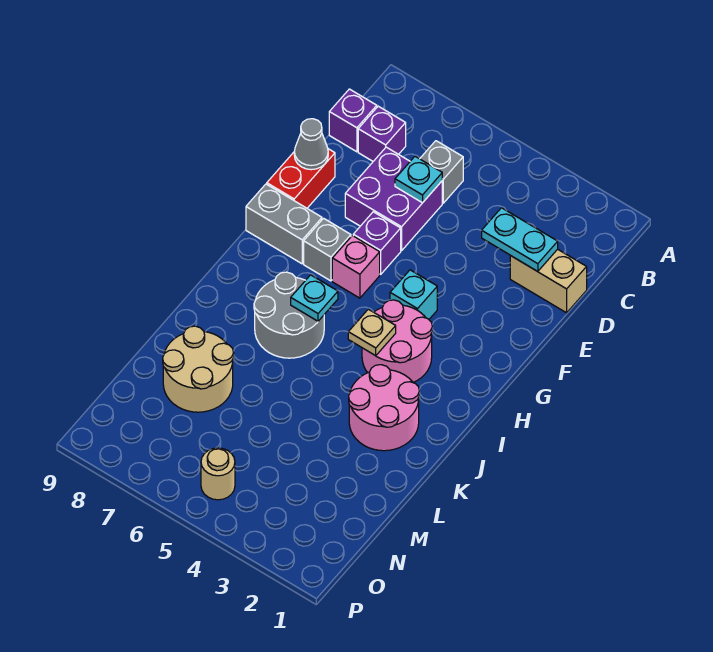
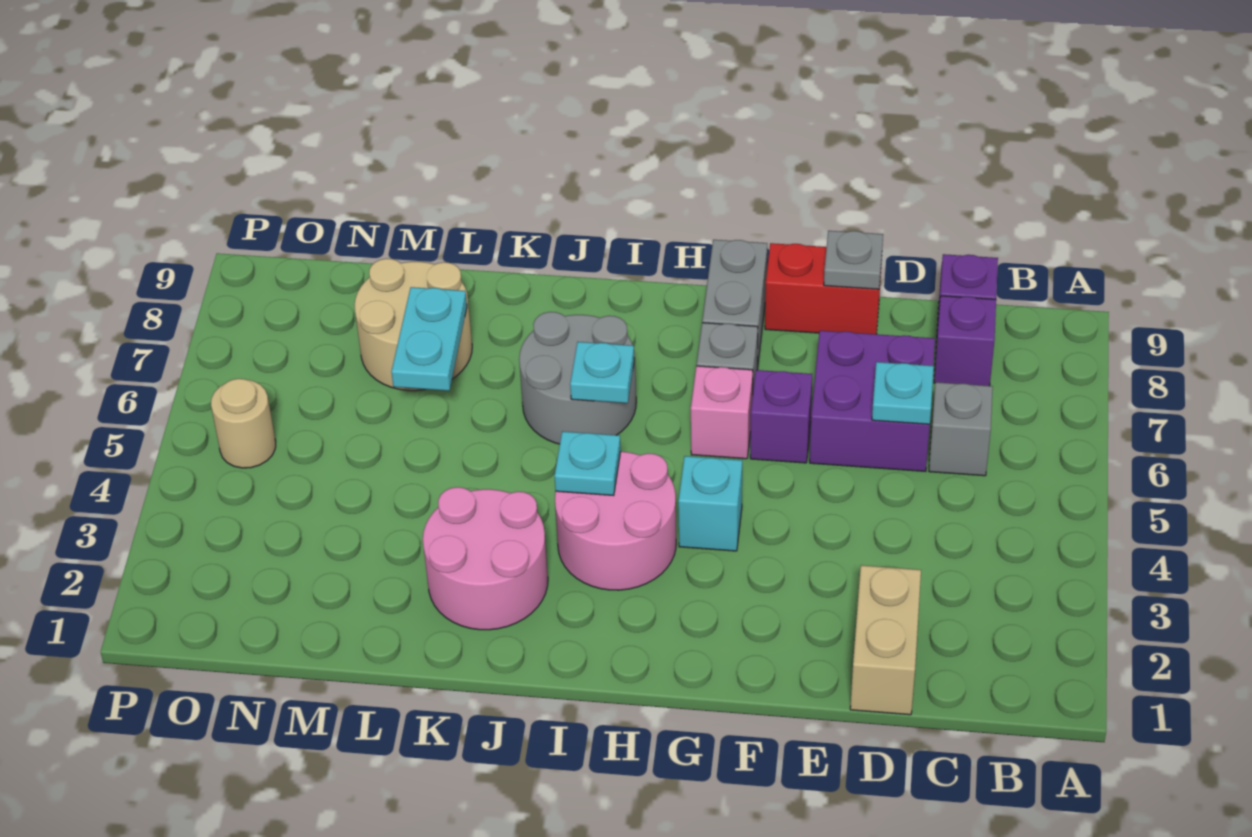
cyan plate D2:D3 level 2 -> cyan plate L6:L7 level 2
grey cone E9 level 2 -> grey plate E9 level 2
tan plate I4 level 2 -> cyan plate I4 level 2

